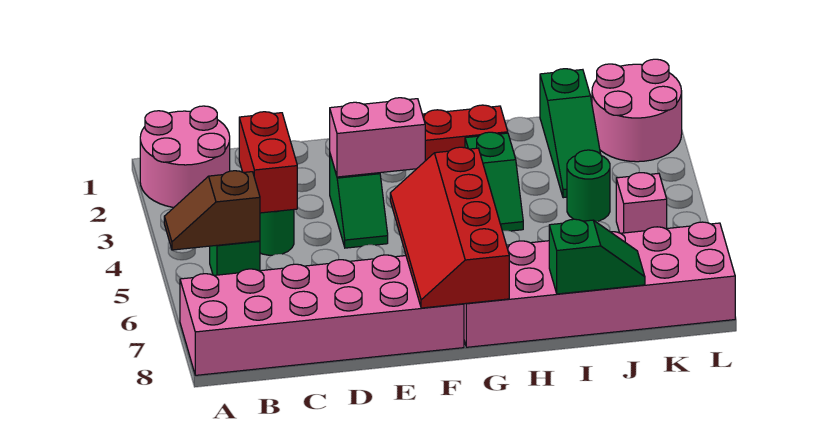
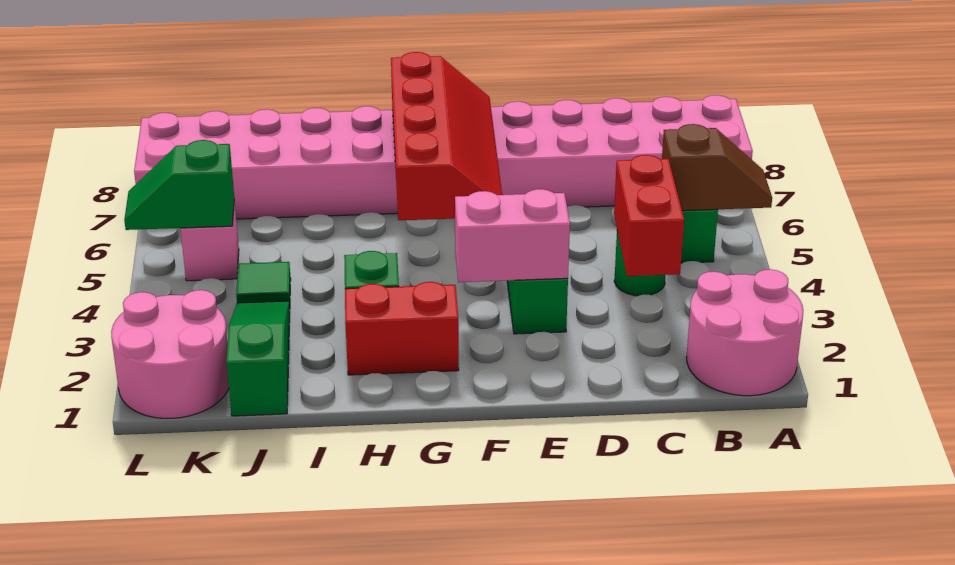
green slope I8:J8 level 2 top I -> green slope K5:L5 level 2 top K
green round brick J4 level 1 -> green tile J4 level 1

